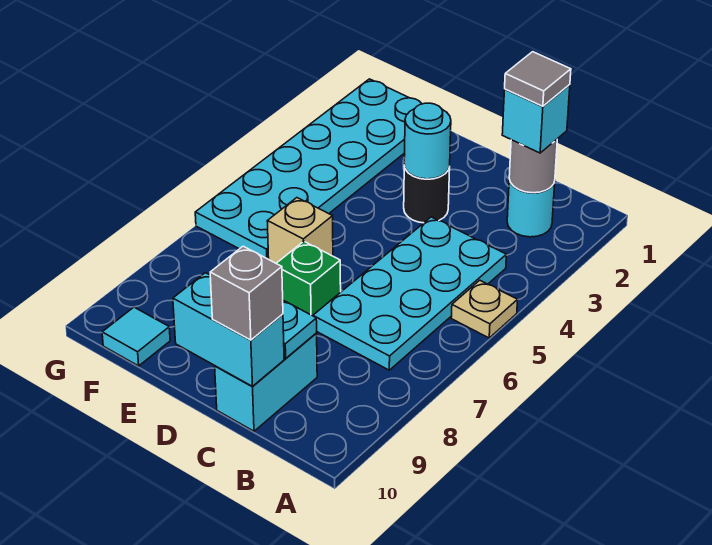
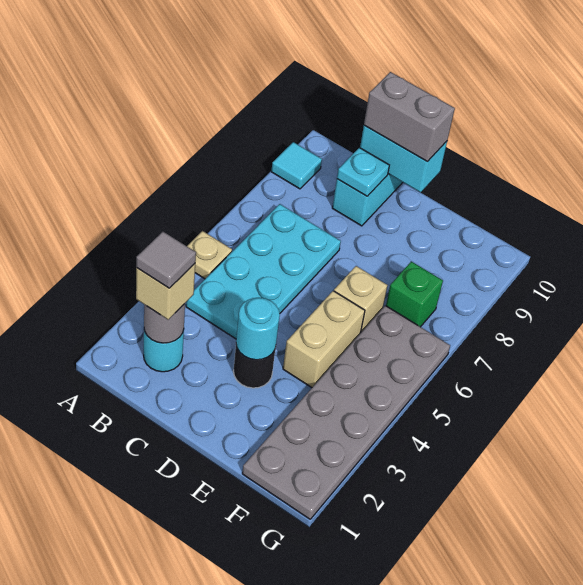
cyan brick B2 level 3 -> tan brick B2 level 3
grey brick C10 level 3 -> grey brick C10:D10 level 3
green brick D7 level 1 -> green brick F7 level 1
none -> tan brick E4:E5 level 1
cyan plate F1:G6 level 1 -> grey plate F1:G6 level 1
cyan tile F10 level 1 -> cyan tile A9 level 1

